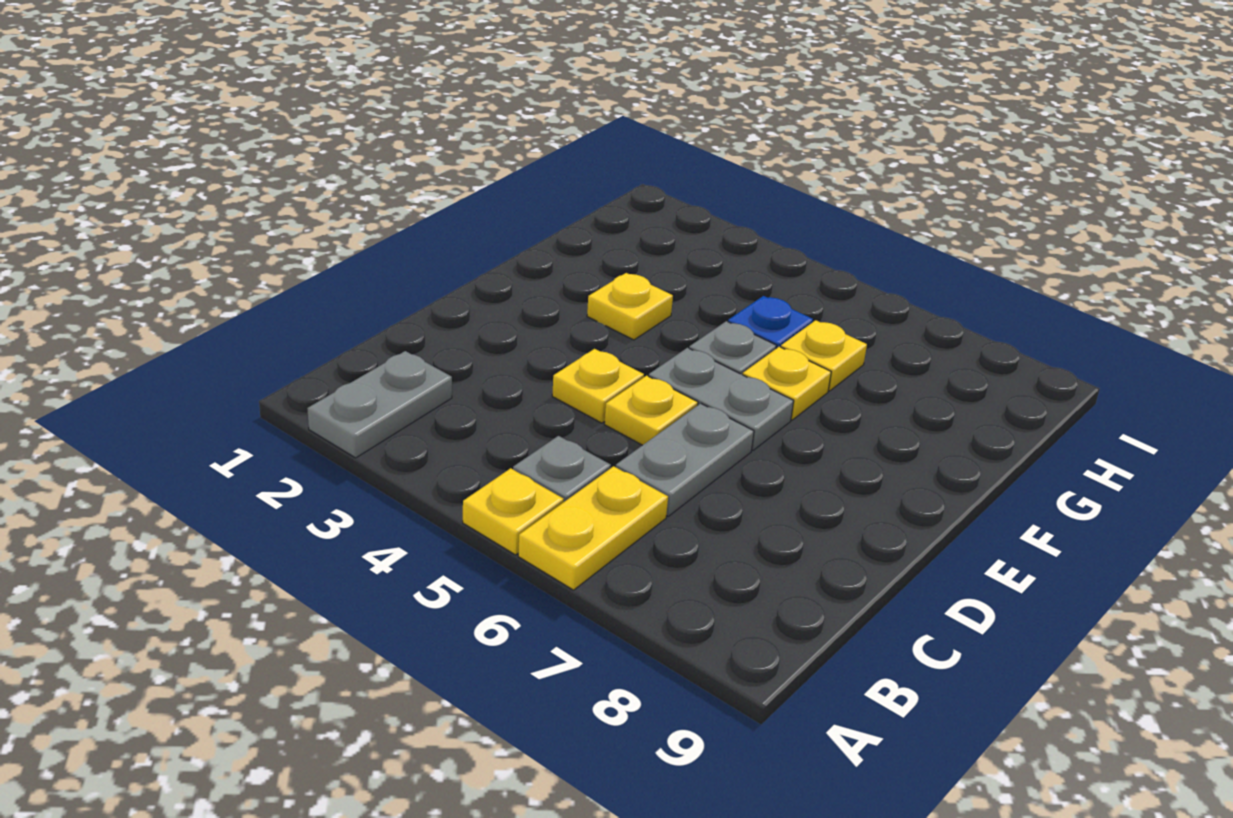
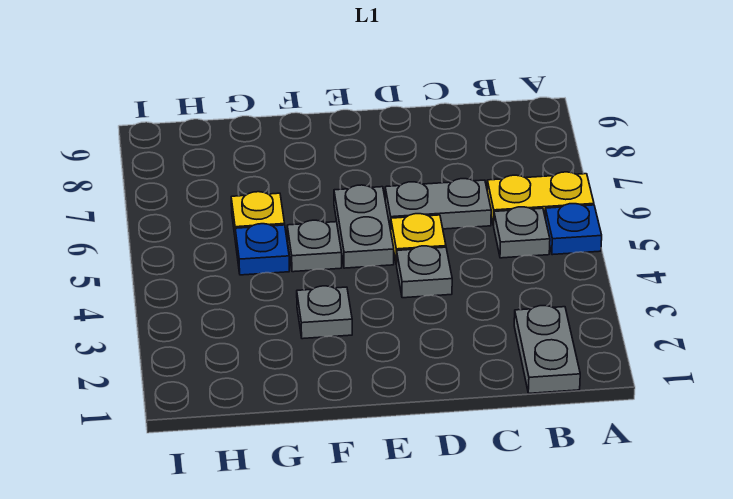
grey plate A2:B2 level 1 -> grey plate B1:B2 level 1
yellow plate A5 level 1 -> blue plate A5 level 1
yellow plate D4 level 1 -> grey plate D4 level 1
yellow plate F3 level 1 -> grey plate F3 level 1
yellow plate F6 level 1 -> none

